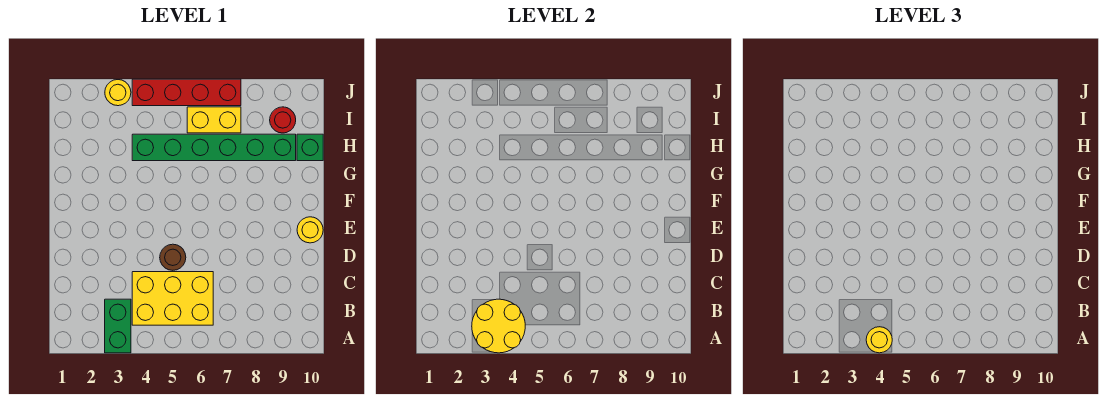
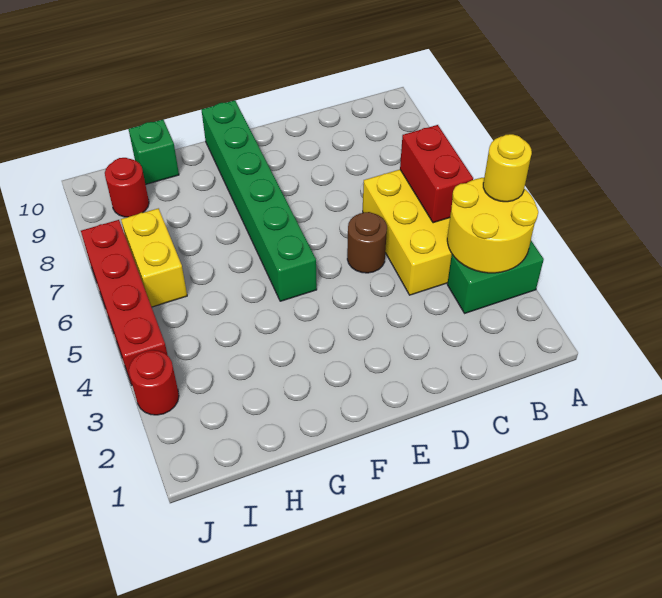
none -> red brick B5:B6 level 2
yellow round brick E10 level 1 -> none
green brick H4:H9 level 1 -> green brick F5:F10 level 1
yellow round brick J3 level 1 -> red round brick J3 level 1

